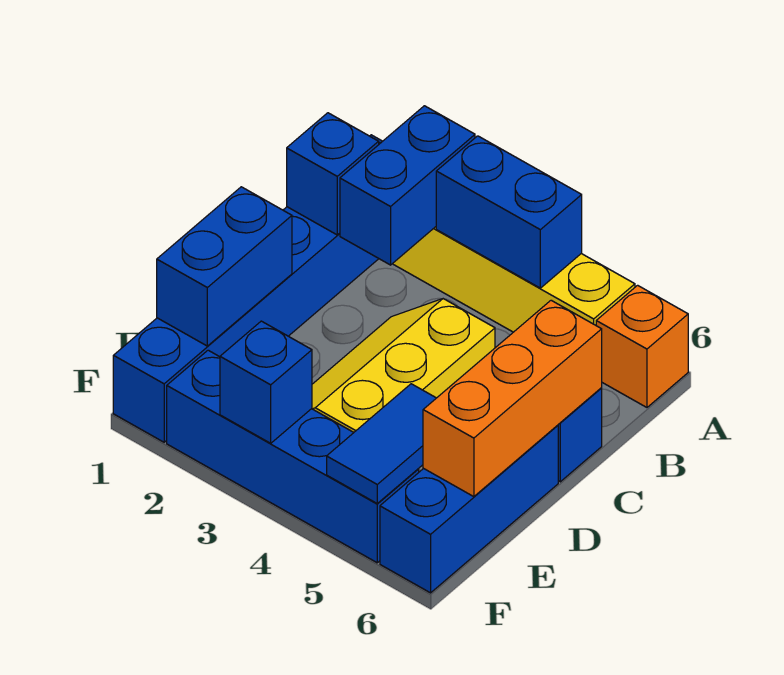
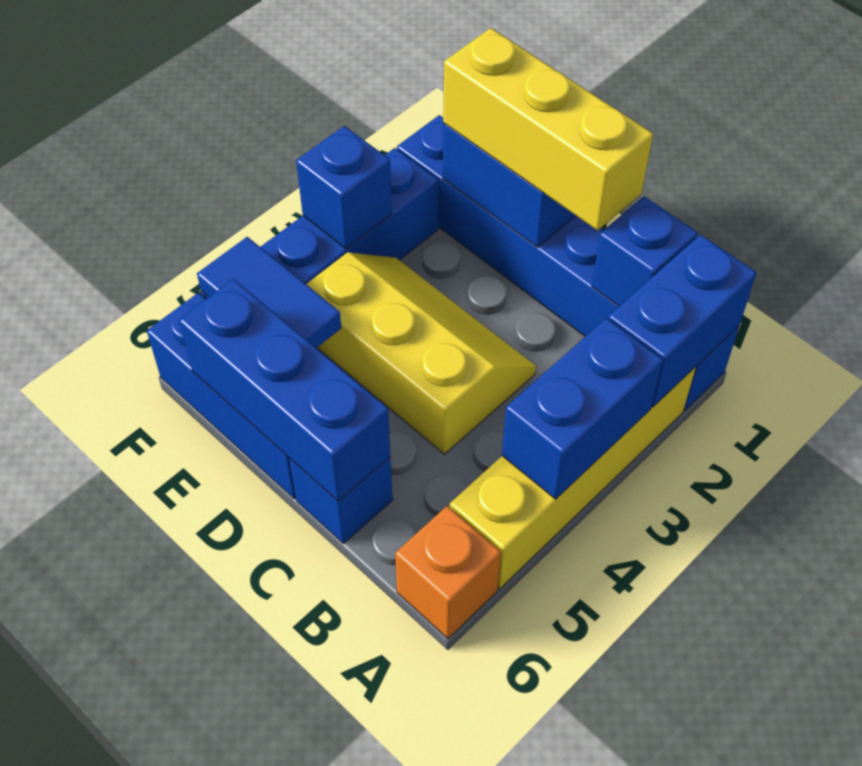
blue brick A2:B2 level 2 -> blue brick A1:A2 level 2
none -> yellow brick C1:E1 level 3
orange brick C6:E6 level 2 -> blue brick C6:E6 level 2

